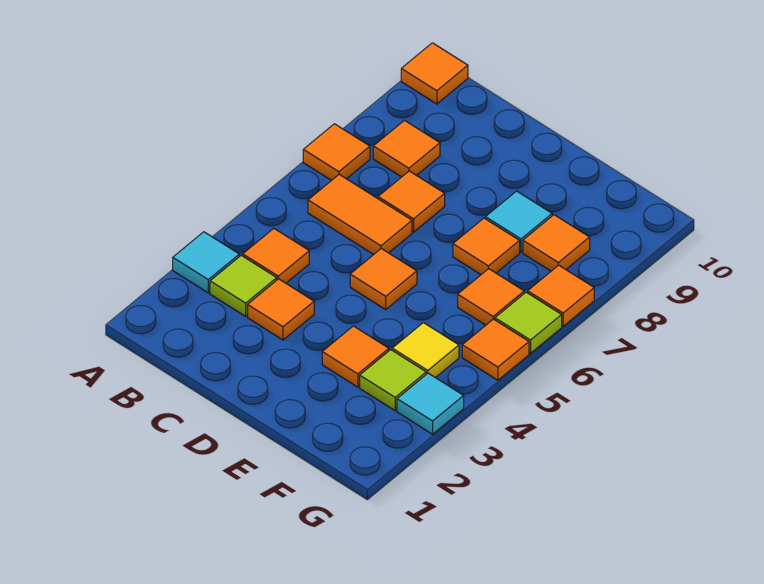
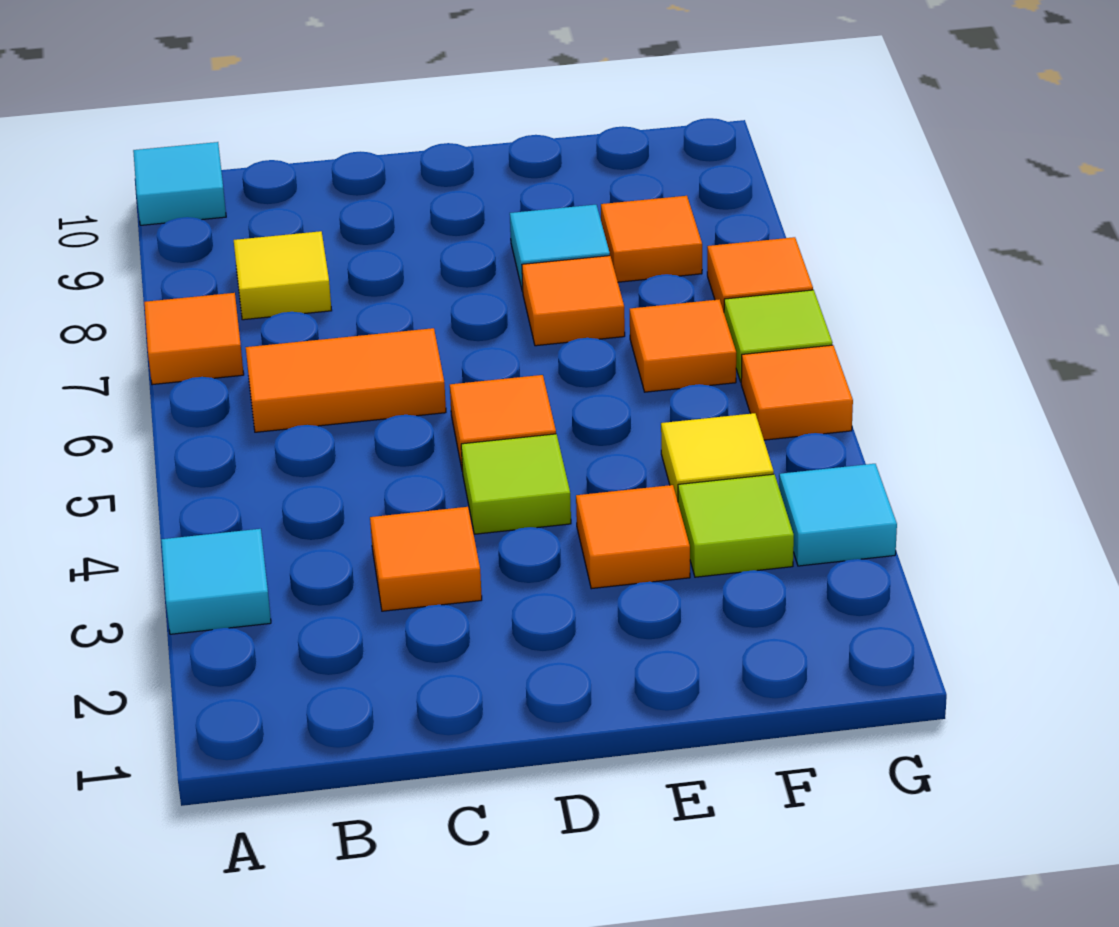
orange tile A10 level 1 -> cyan tile A10 level 1
lime tile B3 level 1 -> lime tile D4 level 1
orange tile B4 level 1 -> none
orange tile B8 level 1 -> yellow tile B8 level 1
orange tile C7 level 1 -> none

